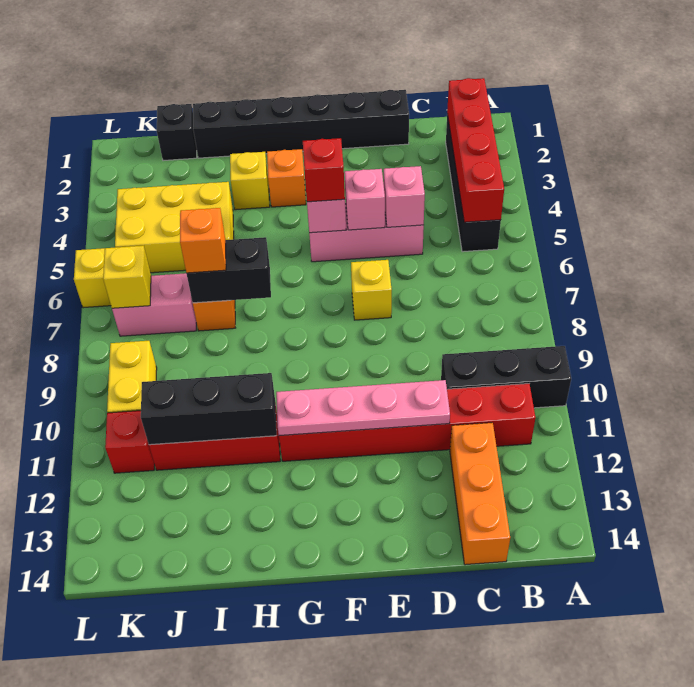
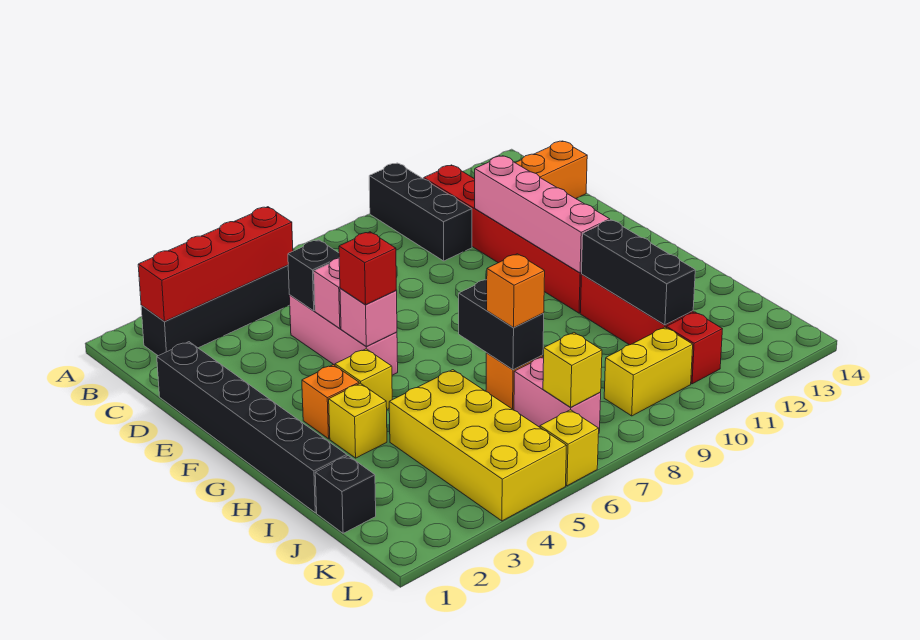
pink brick D5 level 2 -> black brick D5 level 2
pink plate D11:G11 level 2 -> pink brick D11:G11 level 2
yellow brick E7 level 1 -> yellow brick G4 level 1
yellow brick I4:K5 level 1 -> yellow brick I4:L5 level 1

